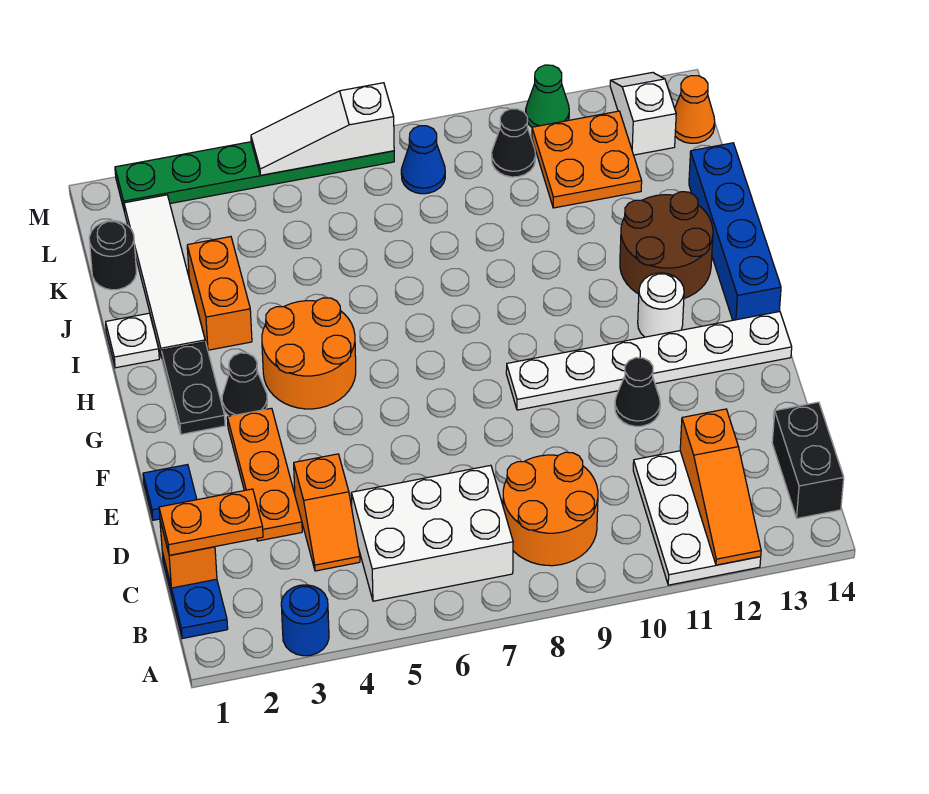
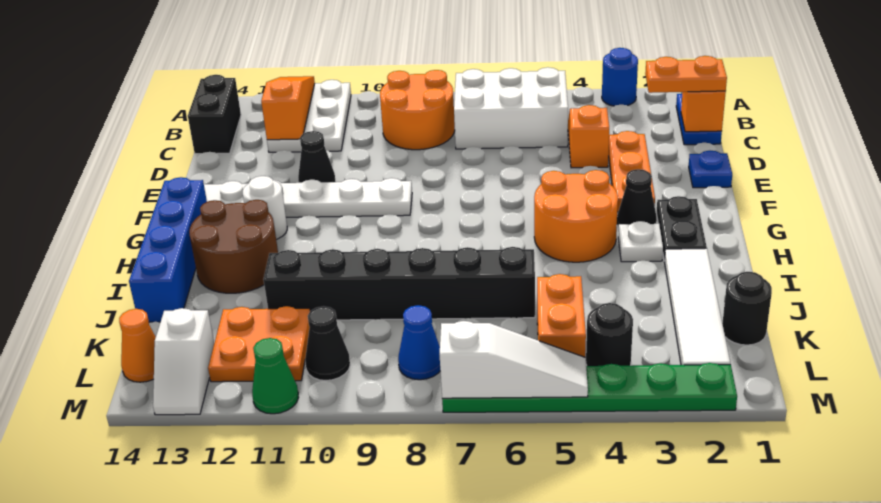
white plate I1 level 1 -> white plate H3 level 1
orange brick I3:J3 level 1 -> orange brick K5:L5 level 1
none -> black brick J6:J11 level 1
none -> black round brick L4 level 1

